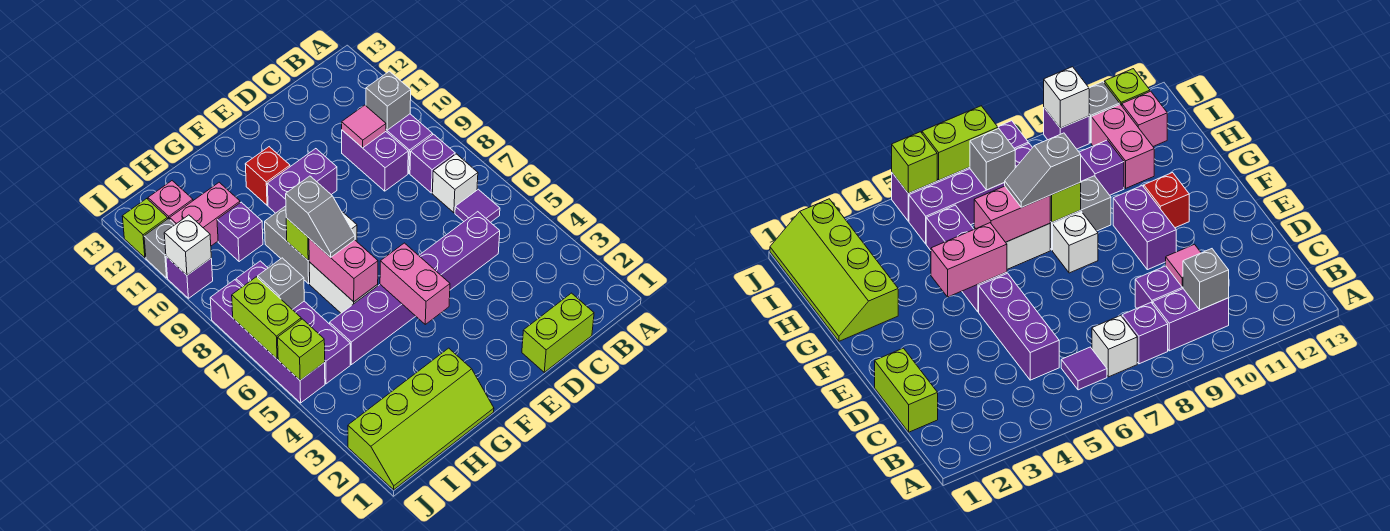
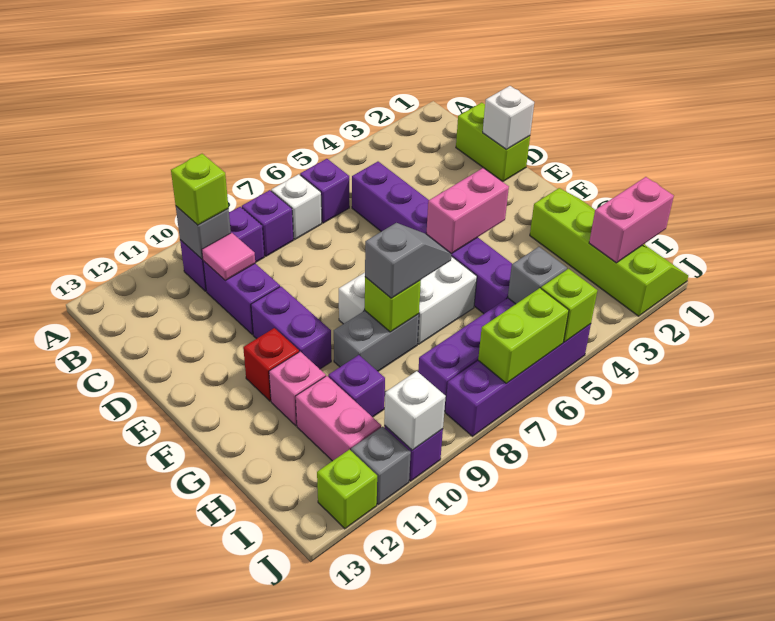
purple tile B6 level 1 -> purple brick B6 level 1
none -> lime brick B10 level 3
purple brick C9:C10 level 1 -> purple brick C10:D10 level 1
none -> white brick D1 level 2
pink brick G6:G7 level 2 -> pink brick I1:I2 level 2
grey brick I7 level 2 -> grey brick I5 level 2
pink brick I12 level 1 -> pink brick G11 level 1

